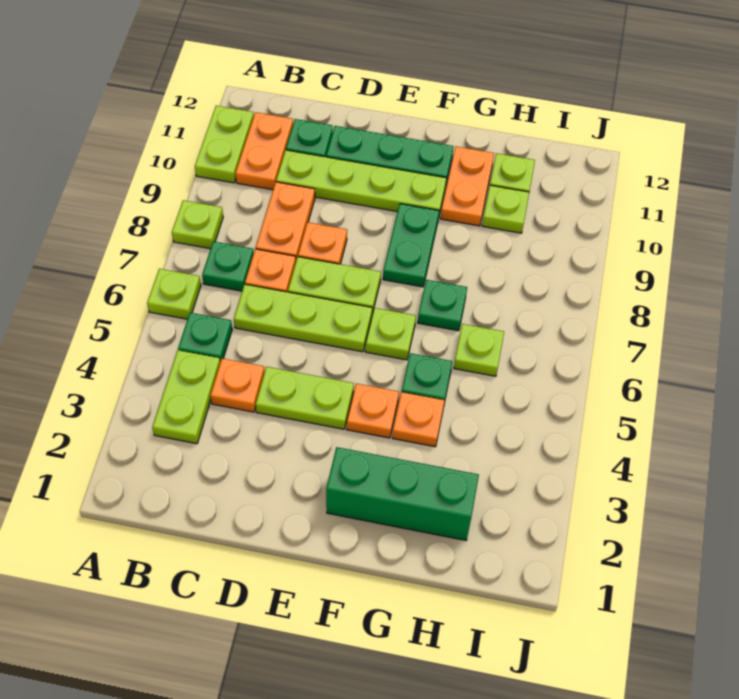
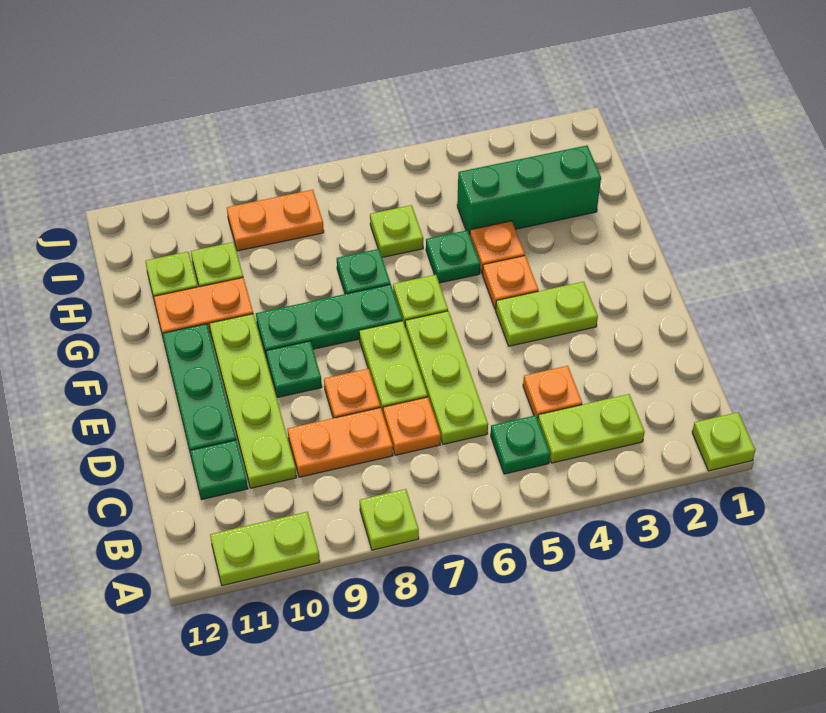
lime plate A6 level 1 -> lime plate A1 level 1
green plate B7 level 1 -> green plate E9 level 1
orange plate B10:B11 level 1 -> orange plate I8:I9 level 1
lime plate D4:E4 level 1 -> lime plate E3:E4 level 1
green brick F2:H2 level 1 -> green brick H2:H4 level 1
green plate F8:F9 level 1 -> green plate F7:F9 level 1

